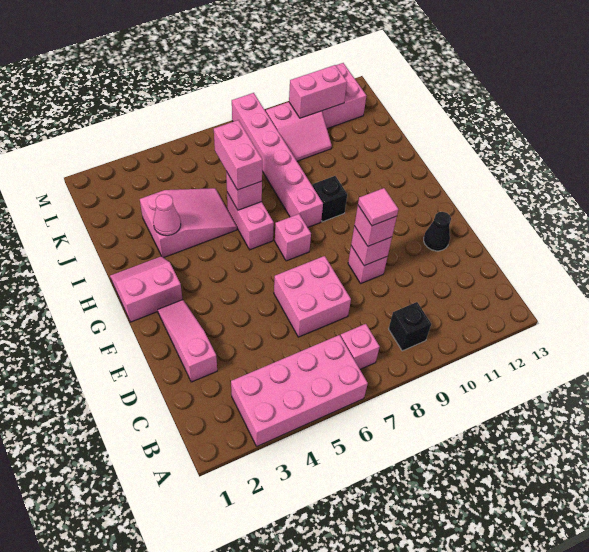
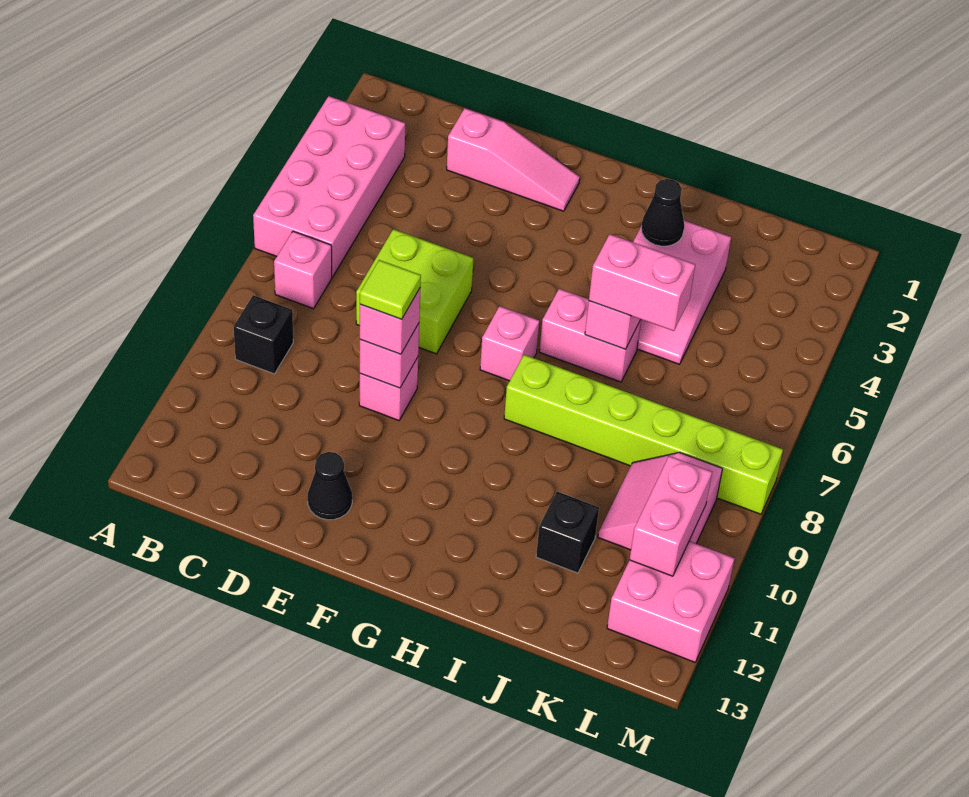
pink brick D6:E7 level 1 -> lime brick D6:E7 level 1
pink tile E9 level 4 -> lime tile E9 level 4
pink slope G1:H2 level 1 top G -> none
pink brick H8:M8 level 1 -> lime brick H8:M8 level 1
black brick H9 level 1 -> black brick J11 level 1
pink cone I3 level 2 -> black cone I3 level 2

